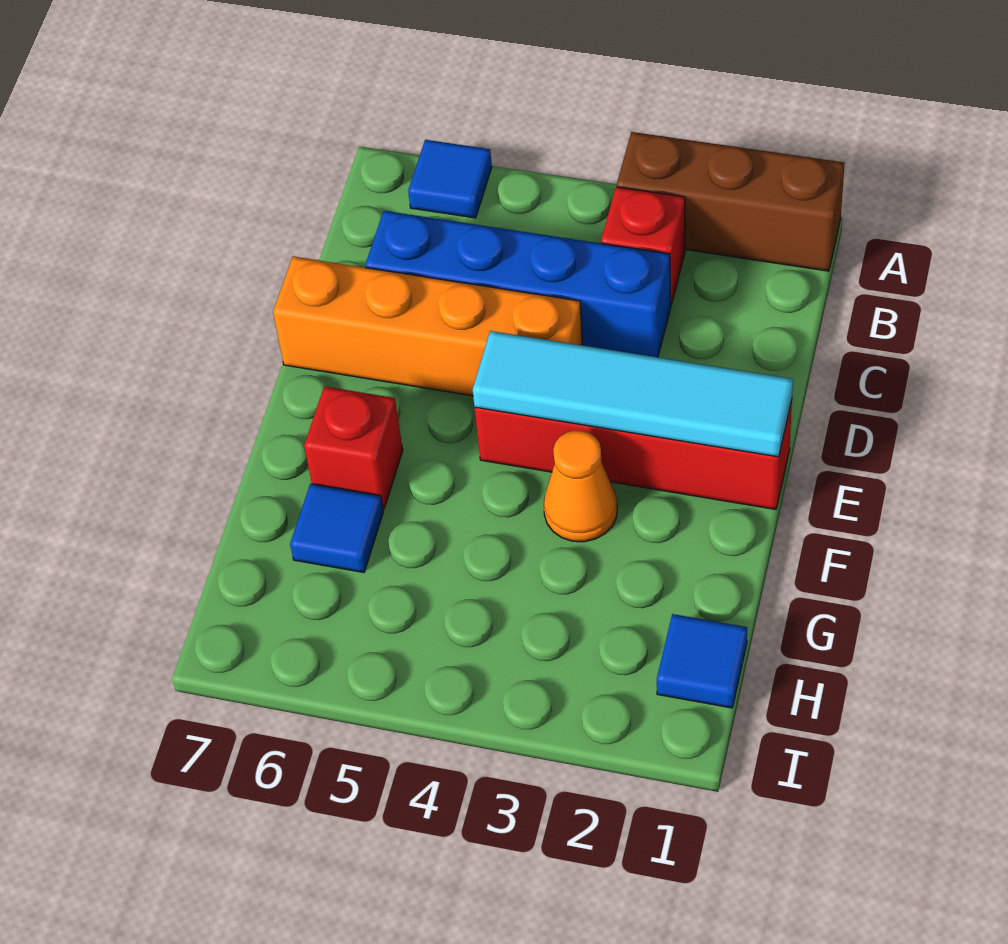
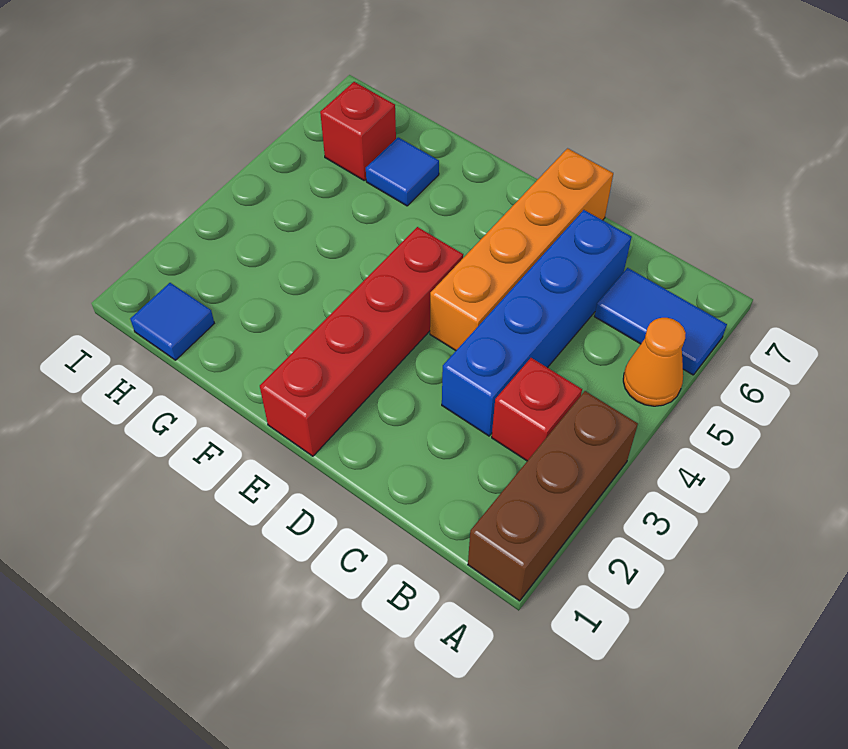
blue tile A6 level 1 -> blue tile A6:B6 level 1
cyan tile E1:E4 level 2 -> none
orange cone F3 level 1 -> orange cone A5 level 1
red brick F6 level 1 -> red brick H6 level 1

